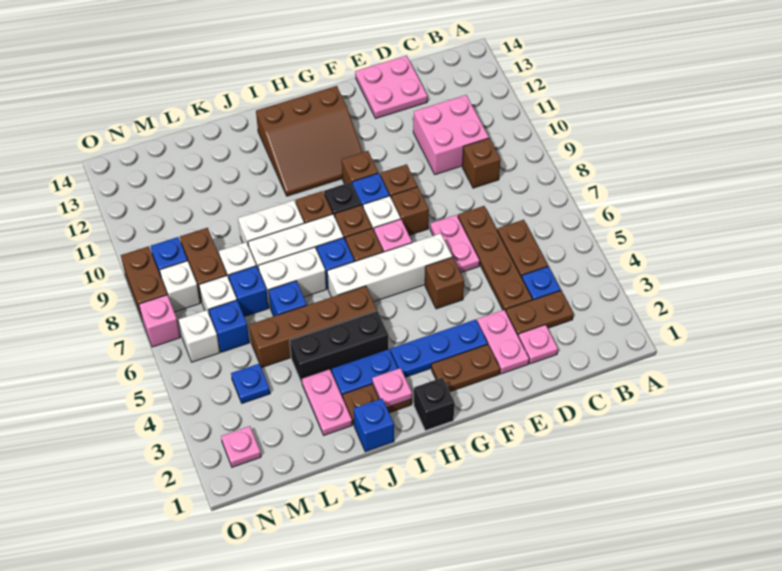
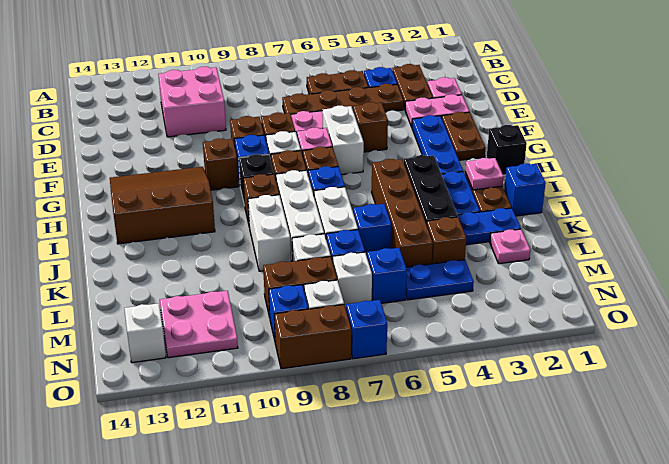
brown brick C9 level 1 -> brown brick L4 level 1
pink plate D13:E14 level 1 -> pink plate M11:N12 level 1
white brick F6:I6 level 1 -> white brick F6:G6 level 1
brown slope G11:I13 level 1 top 13 -> brown slope G11:I13 level 1 top I
pink plate K2:K3 level 1 -> blue plate K2:K3 level 1
blue plate M4 level 1 -> blue plate M4:M5 level 1
pink plate N2 level 1 -> pink plate L2 level 1
white brick N6 level 1 -> white brick N13 level 1
pink brick O7 level 1 -> blue brick O7 level 1

